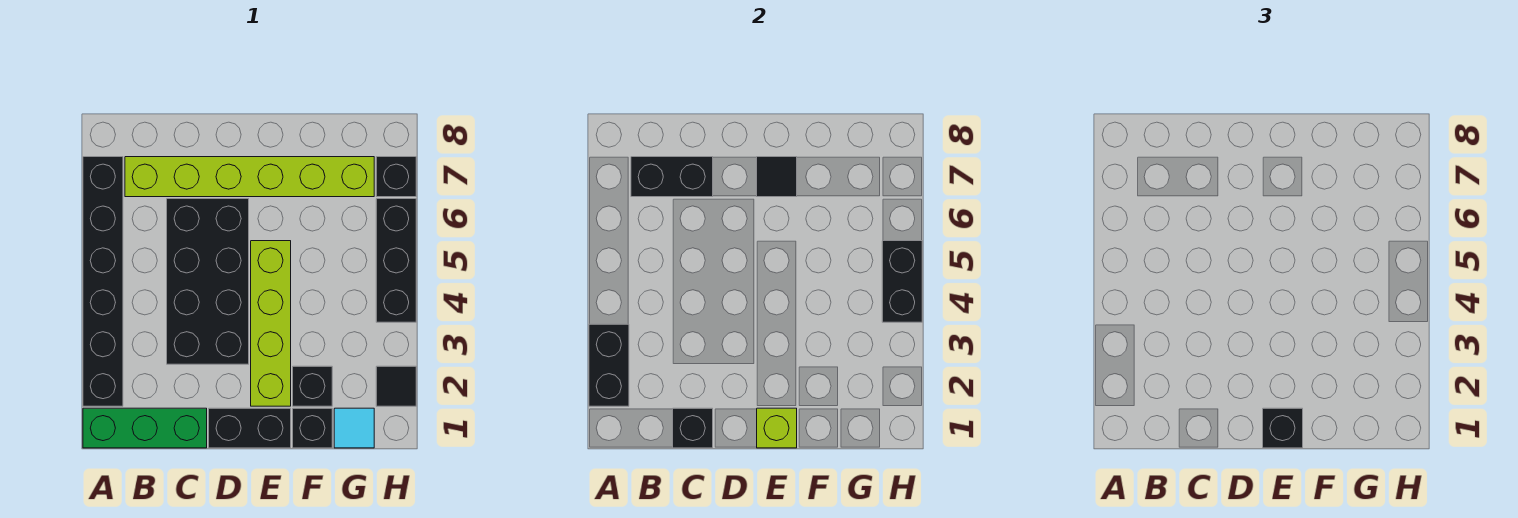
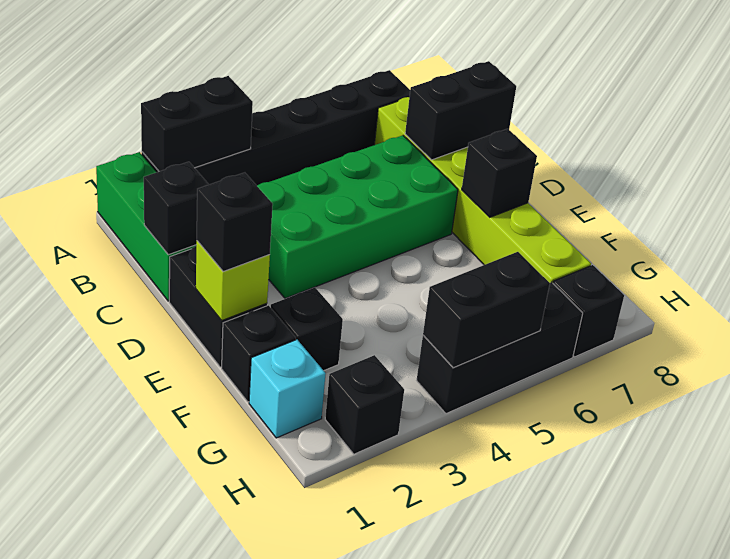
black brick B7:C7 level 2 -> black brick C7:C8 level 2
black brick C3:D6 level 1 -> green brick C3:D6 level 1
lime brick E2:E5 level 1 -> none
black tile E7 level 2 -> black brick E7 level 2
cyan tile G1 level 1 -> cyan brick G1 level 1
black tile H2 level 1 -> black brick H2 level 1

